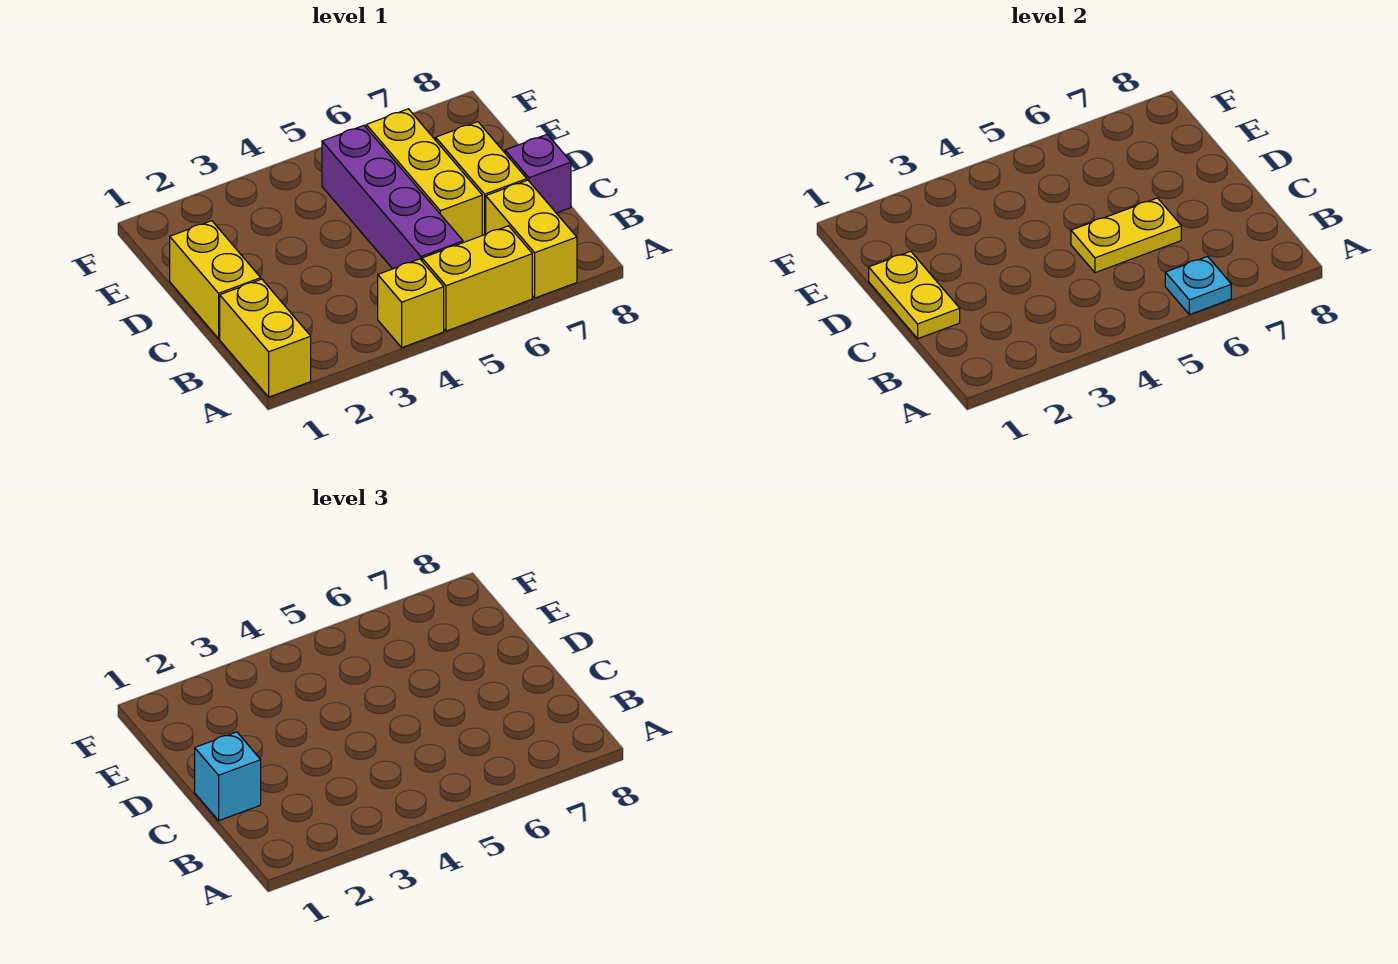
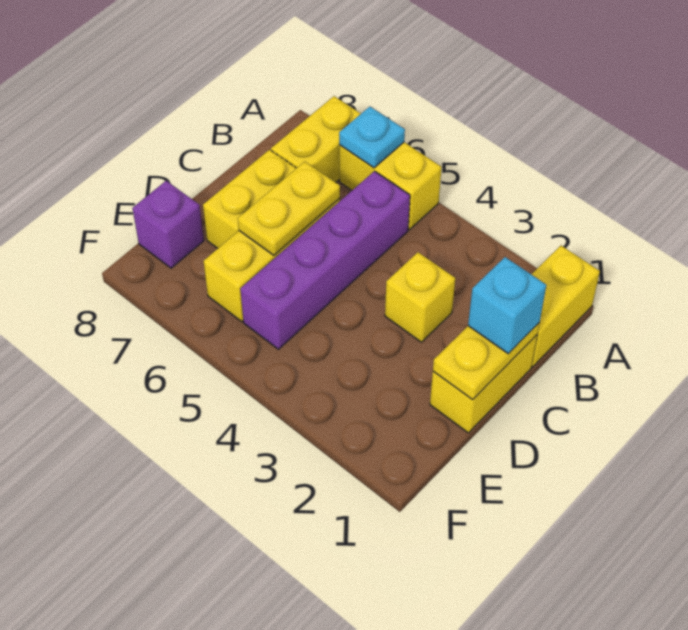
yellow brick A4 level 1 -> yellow brick C3 level 1
yellow plate C5:C6 level 2 -> yellow plate C6:D6 level 2
purple brick C8 level 1 -> purple brick E8 level 1

